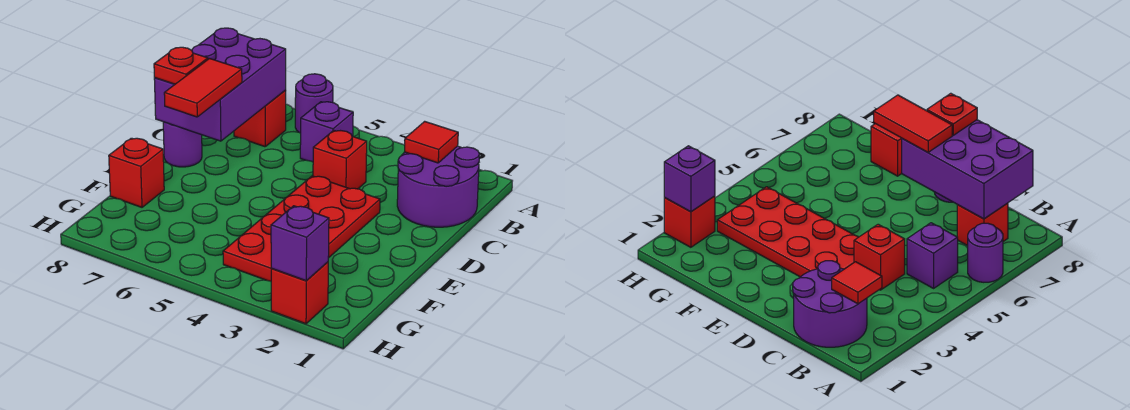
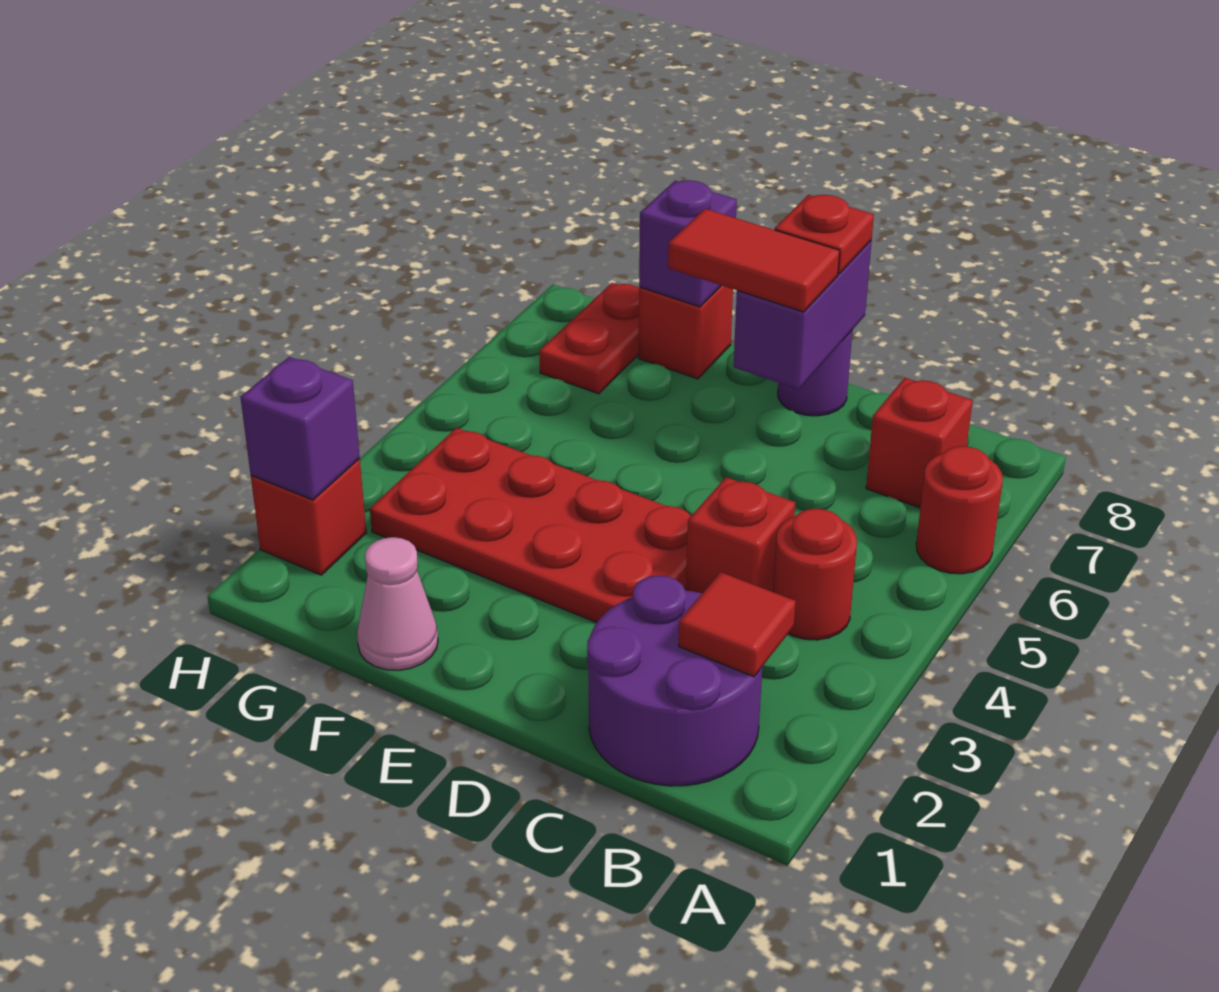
purple round brick A6 level 1 -> red round brick A6 level 1
none -> red round brick B4 level 1
purple brick B5 level 1 -> purple brick F8 level 2
purple brick B7:D8 level 2 -> purple brick D7:D8 level 2
none -> pink cone F1 level 1
none -> red plate G7:G8 level 1

